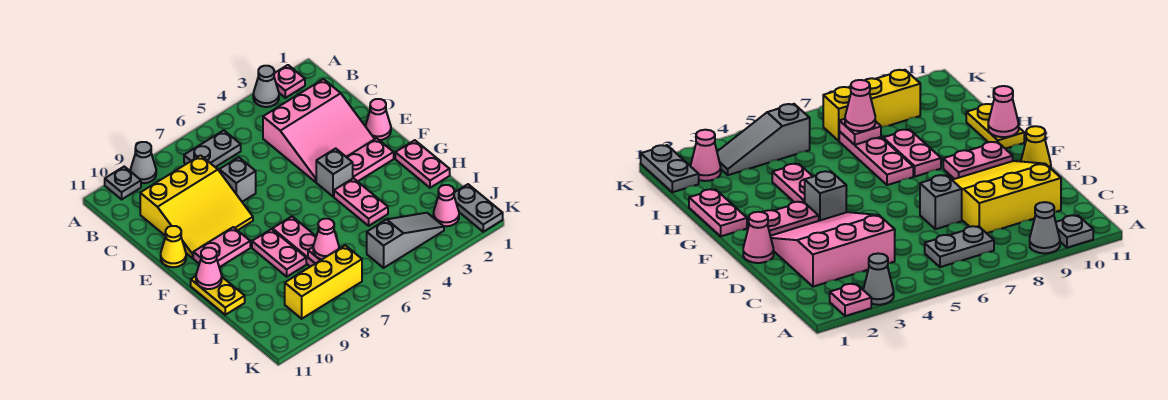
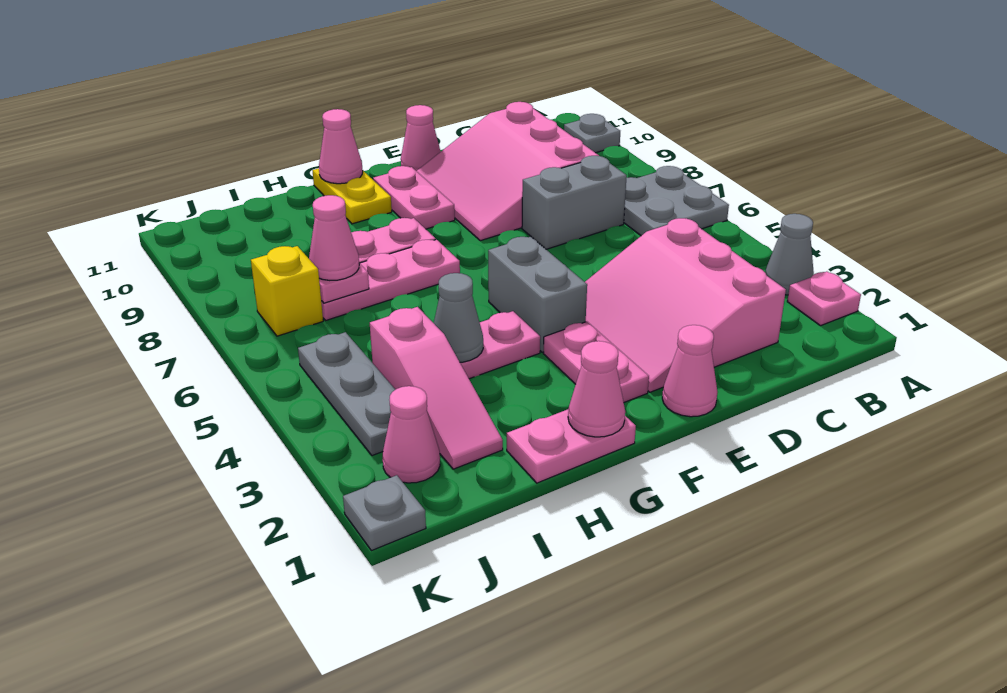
grey cone A9 level 1 -> grey cone H4 level 2
grey plate B6:B7 level 1 -> grey plate A6:B7 level 1
yellow slope C8:E10 level 1 top C -> pink slope C8:E10 level 1 top C
grey brick D7 level 1 -> grey brick C7:D7 level 1
yellow cone E11 level 1 -> pink cone E11 level 1
grey brick F4 level 1 -> grey brick F4:F5 level 1
none -> pink cone G1 level 2
yellow plate G11:H11 level 1 -> yellow plate G10:G11 level 1
none -> pink slope I2:I4 level 1 top 4
grey plate J1:K1 level 1 -> grey plate K1 level 1
grey slope J3:J5 level 1 top 5 -> grey plate J3:J5 level 1
yellow brick J7:J9 level 1 -> yellow brick J7 level 1

